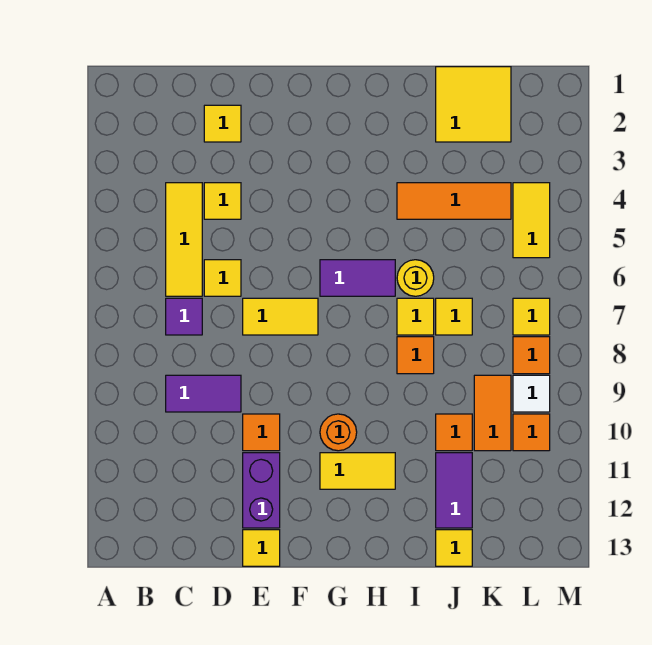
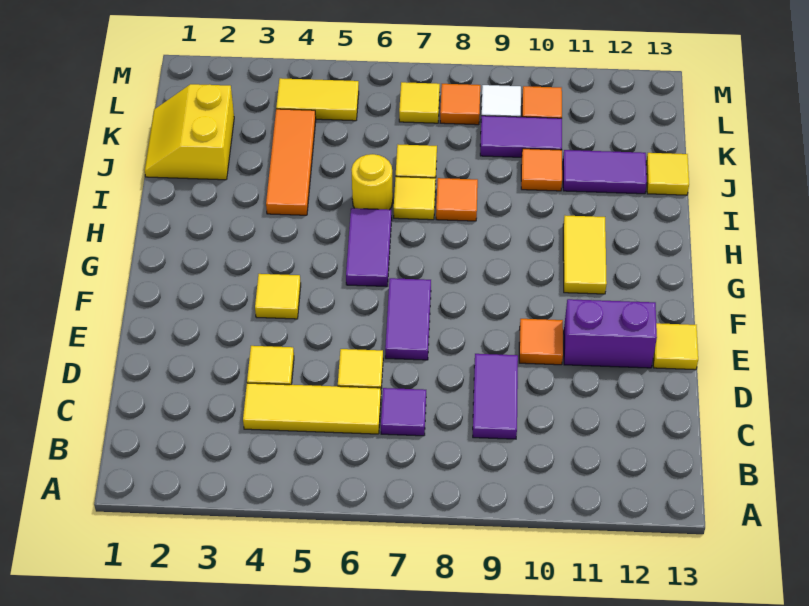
yellow tile D2 level 1 -> yellow tile F4 level 1
yellow tile E7:F7 level 1 -> purple tile E7:F7 level 1
orange round brick G10 level 1 -> none
yellow tile J1:K2 level 1 -> yellow slope J1:K2 level 1 top 2
orange tile K9:K10 level 1 -> purple tile K9:K10 level 1

